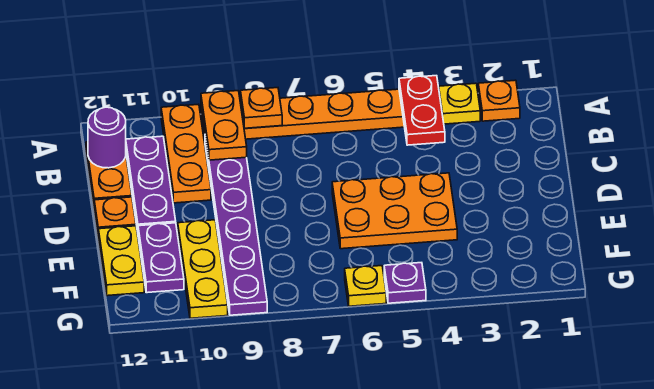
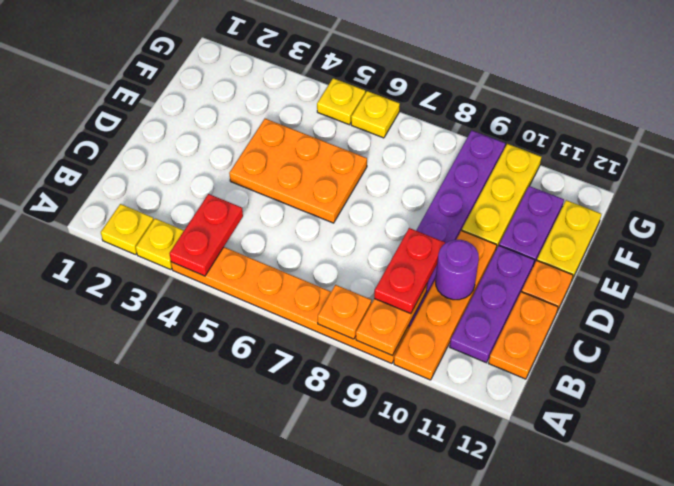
orange plate A2 level 1 -> yellow plate A2 level 1
orange plate A10:C10 level 1 -> orange plate A10:D10 level 1
none -> red plate B9:C9 level 3
purple round brick B12 level 2 -> purple round brick C10 level 2
purple plate G5 level 1 -> yellow plate G5 level 1

